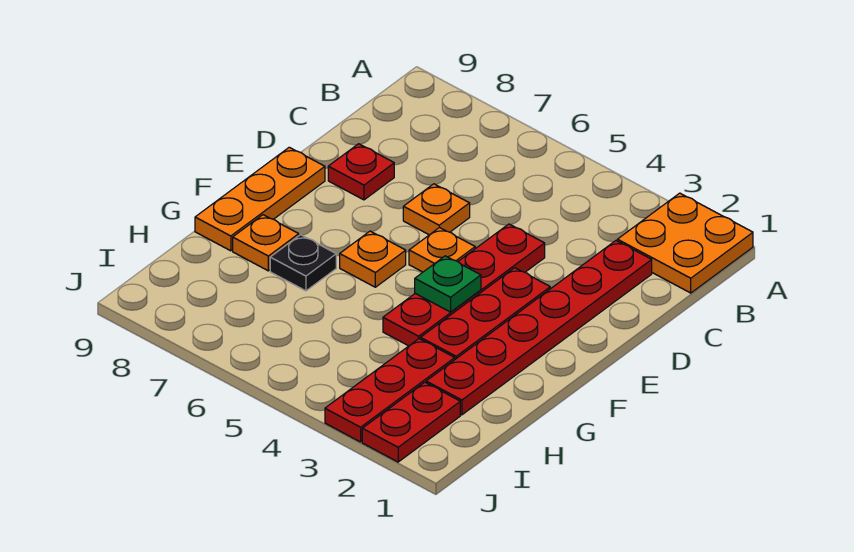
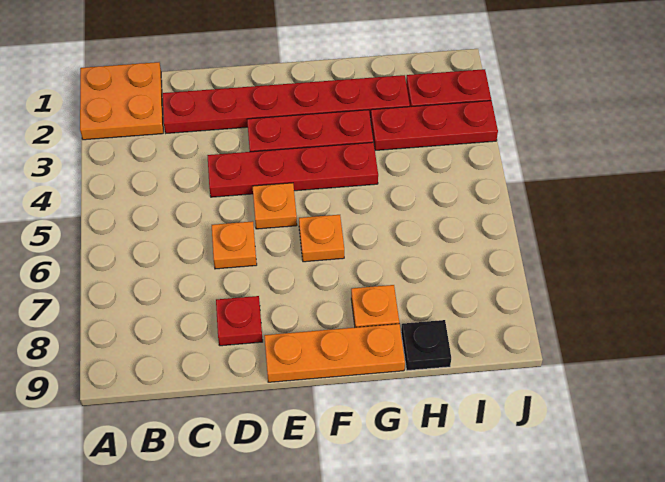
green plate F4 level 2 -> none
black plate G7 level 1 -> black plate H9 level 1

